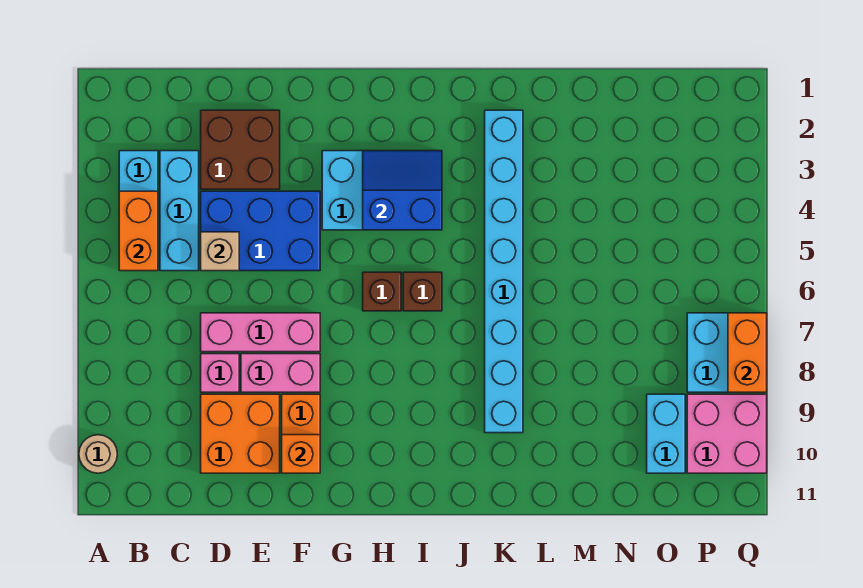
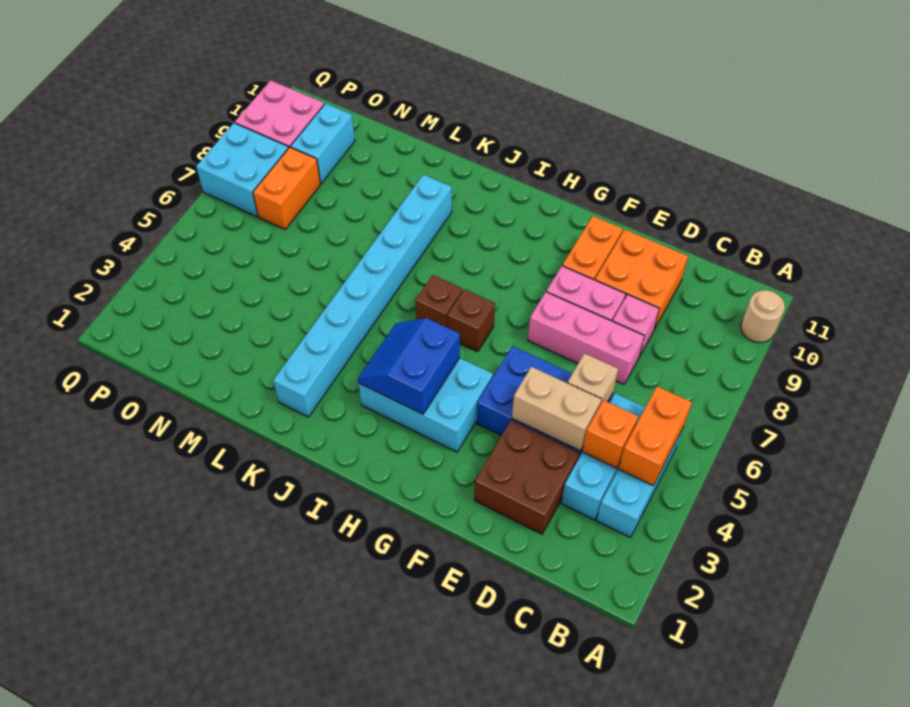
none -> tan brick D4:E4 level 2
orange brick F10 level 2 -> orange brick C4 level 2
blue slope H3:I4 level 2 top 4 -> blue slope H3:I4 level 2 top H
orange brick Q7:Q8 level 2 -> orange brick O7:O8 level 1

